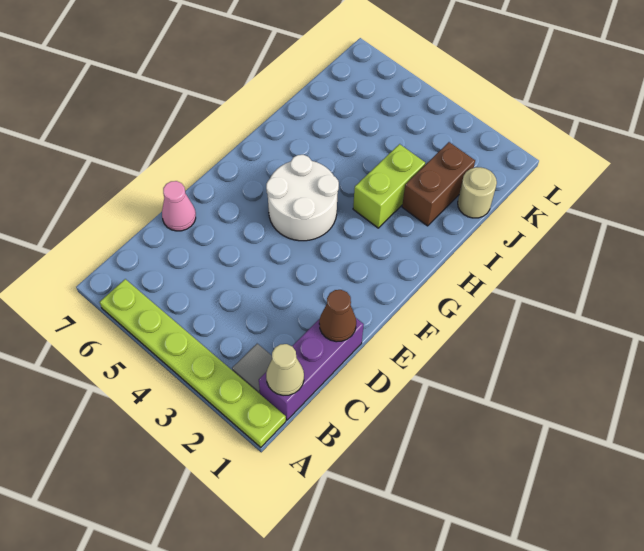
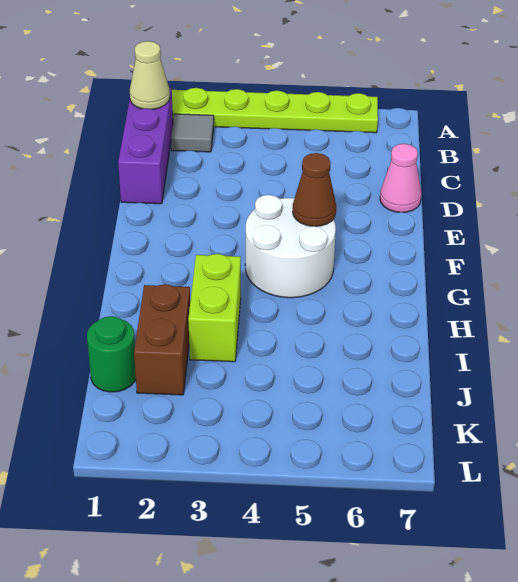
brown cone D1 level 2 -> brown cone F5 level 2
tan round brick J1 level 1 -> green round brick J1 level 1

